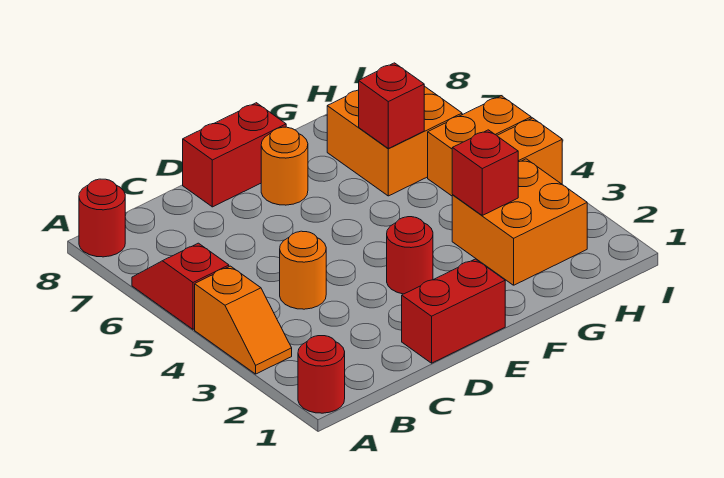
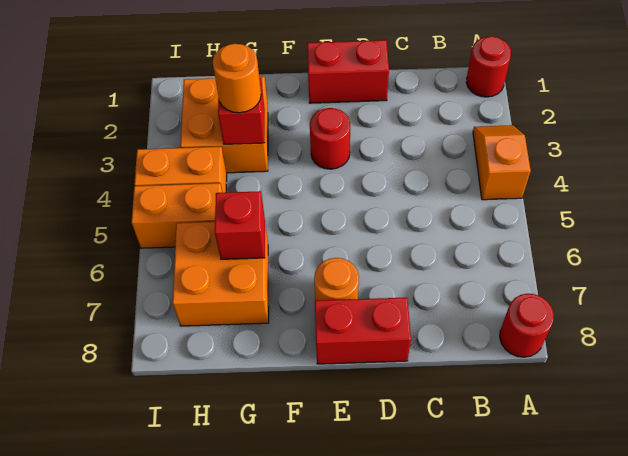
red slope A5:A6 level 1 top 5 -> none
orange round brick C4 level 1 -> orange round brick G3 level 3

